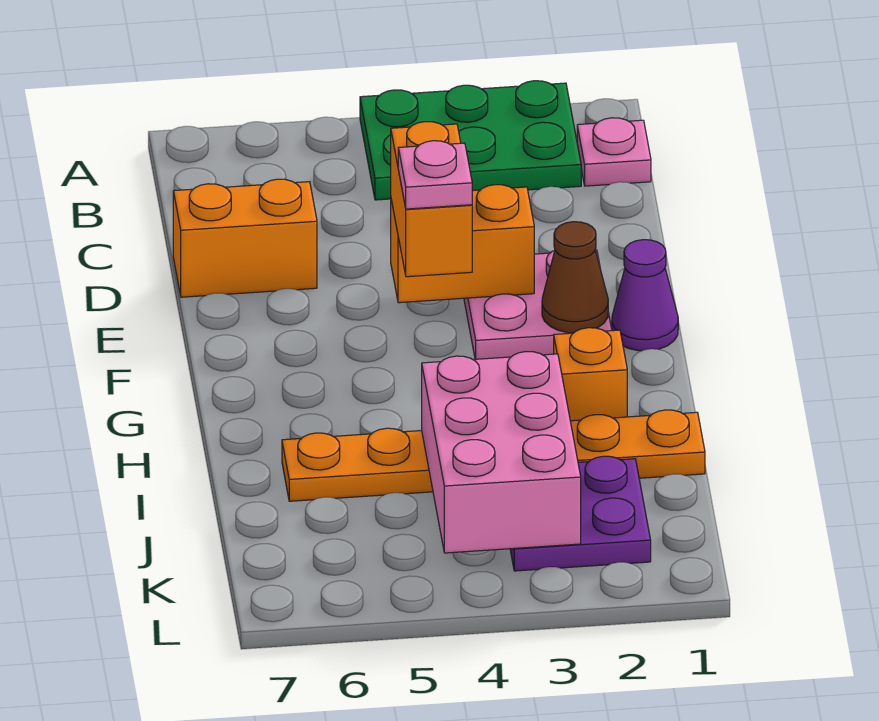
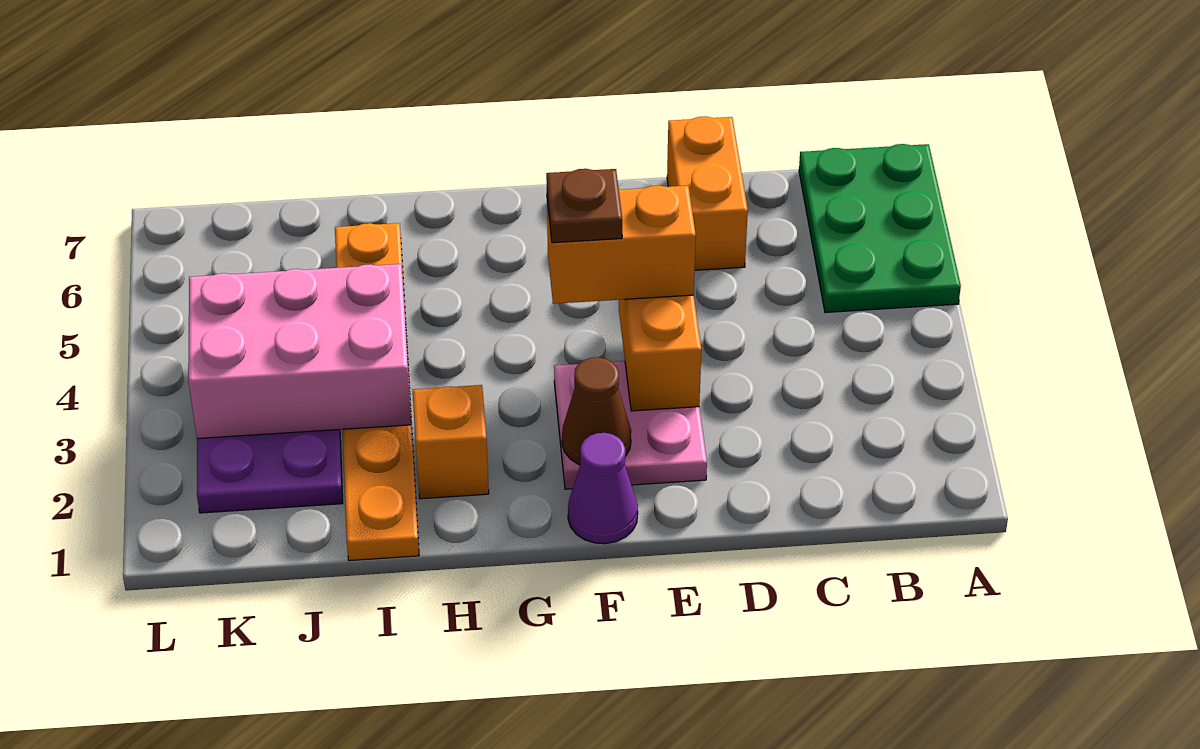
green plate A2:B4 level 1 -> green plate A5:B7 level 1
pink plate B1 level 1 -> none
pink plate F4 level 4 -> brown plate F4 level 4

